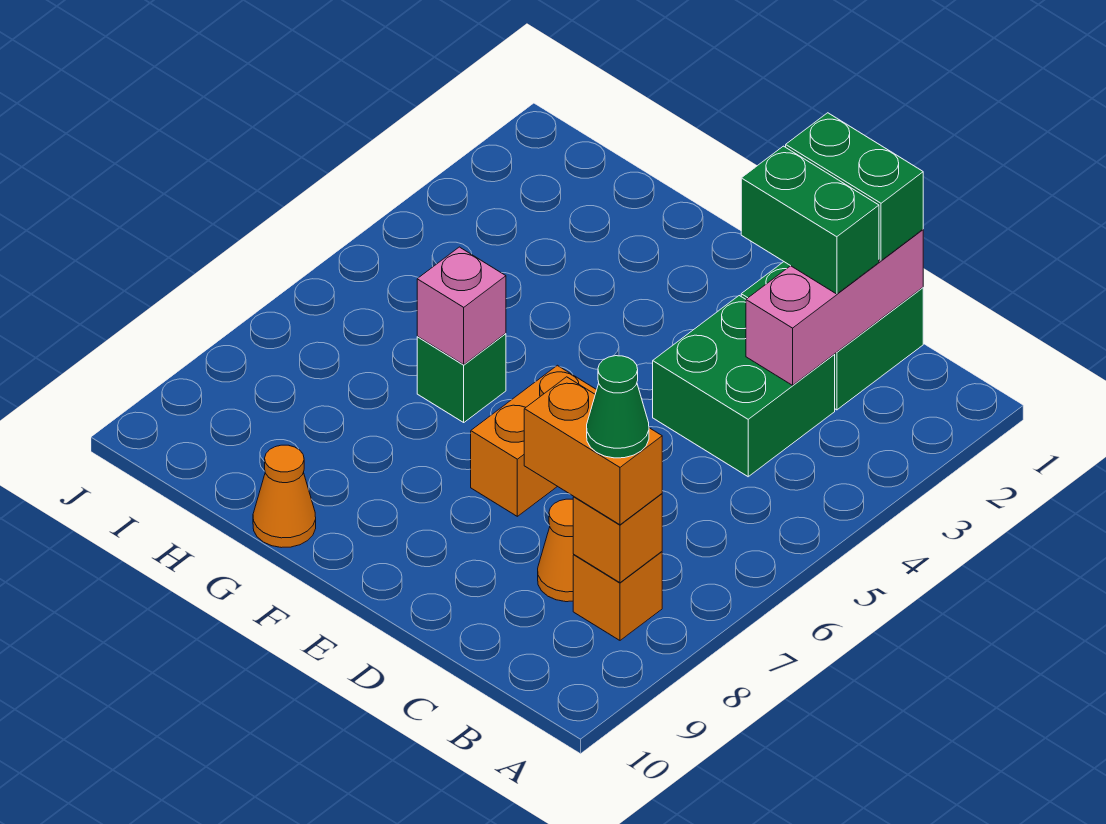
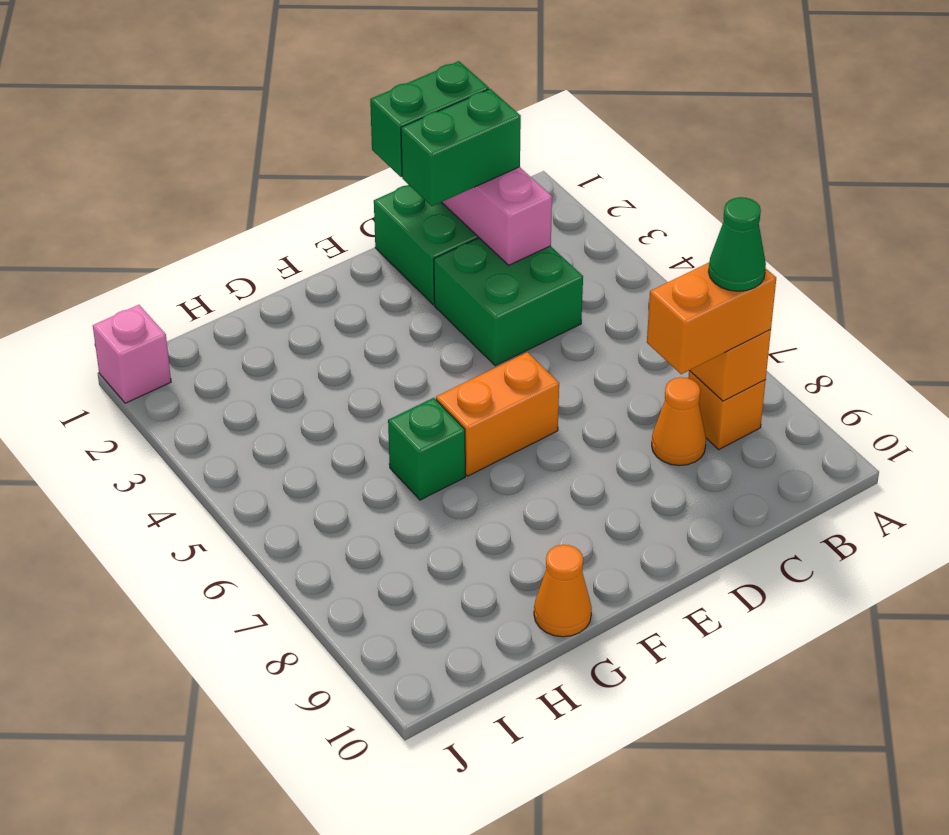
orange brick E6:E7 level 1 -> orange brick E6:F6 level 1
pink brick G6 level 2 -> pink brick J1 level 1

